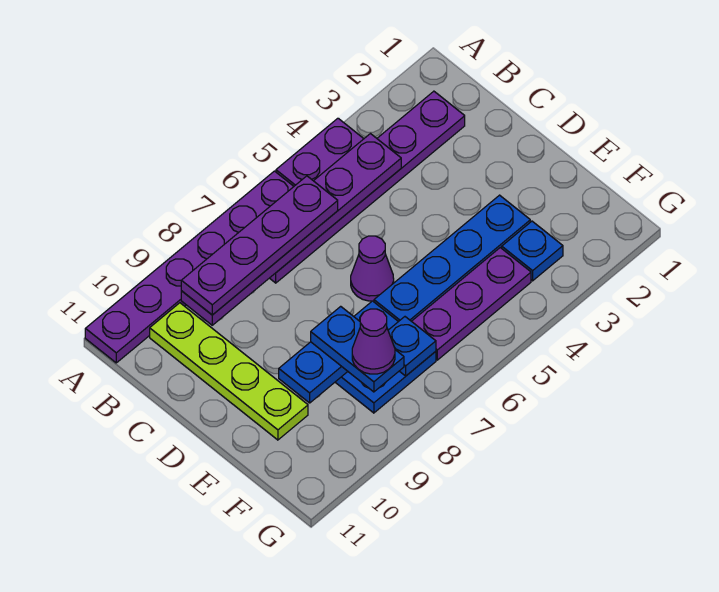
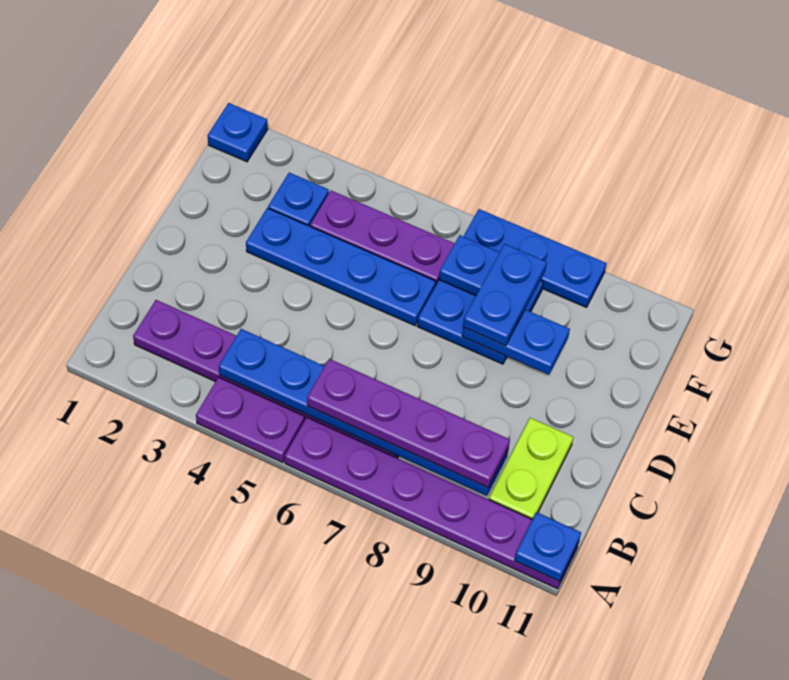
none -> blue plate A11 level 2
purple plate B4:B9 level 2 -> blue plate B4:B9 level 2
lime plate B10:E10 level 1 -> lime plate B10:C10 level 1
purple cone D6 level 1 -> none
purple cone F8 level 4 -> none
none -> blue plate G1 level 1
none -> blue plate G7:G9 level 1

